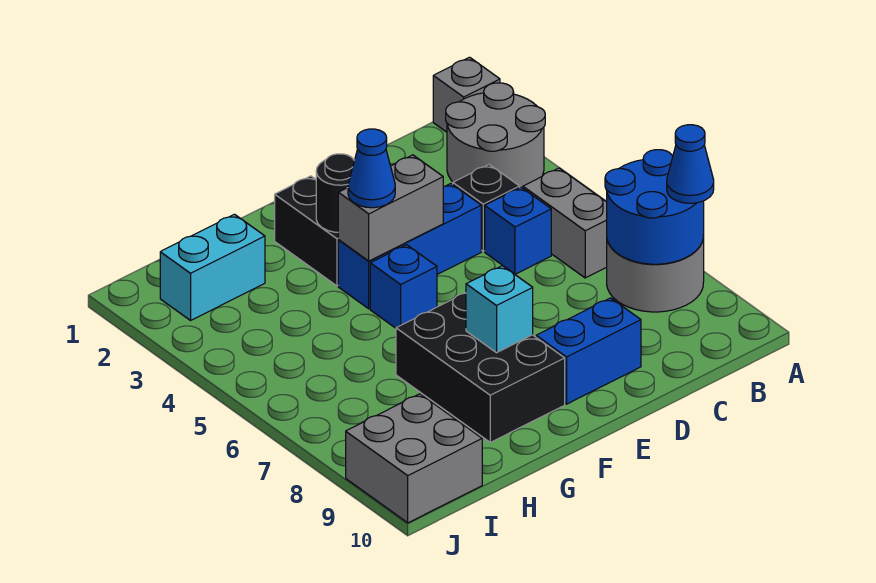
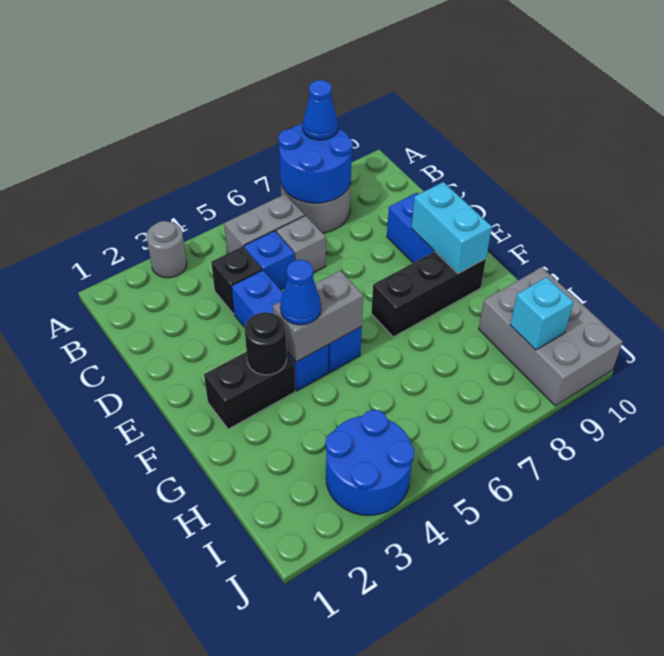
grey brick A1 level 1 -> grey brick C6 level 1
grey round brick A2:B3 level 1 -> grey round brick A3 level 1
grey brick E4:F4 level 2 -> grey brick F4:F5 level 2
black brick F7:G9 level 1 -> black brick F7:F9 level 1
cyan brick F8 level 2 -> cyan brick I9 level 2
cyan brick H2:I2 level 1 -> cyan brick E9:F9 level 2
none -> blue round brick I3:J4 level 1
grey brick I9:J10 level 1 -> grey brick H9:J10 level 1

